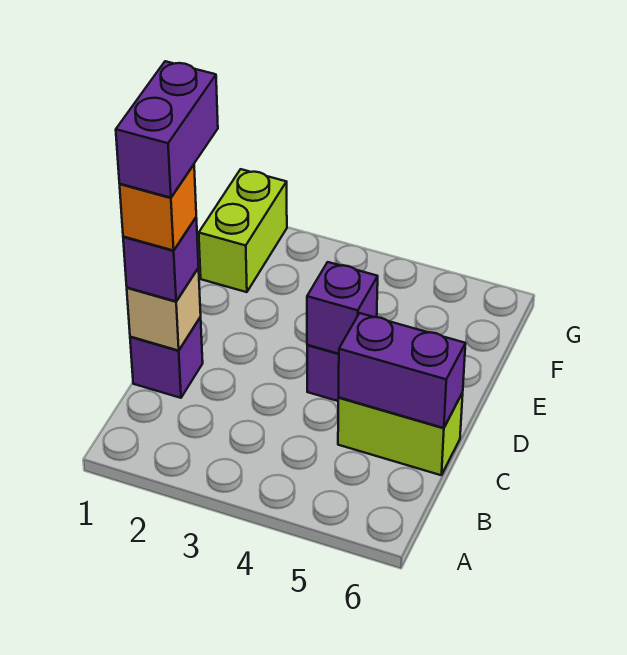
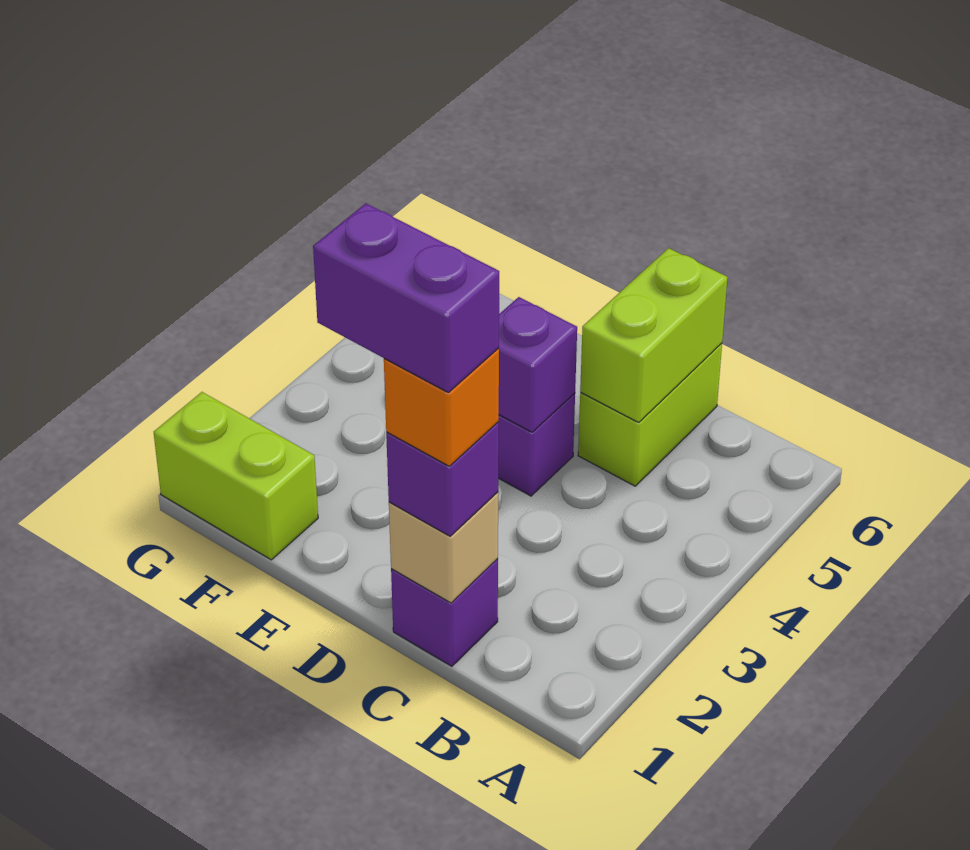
purple brick C5:C6 level 2 -> lime brick C5:C6 level 2

